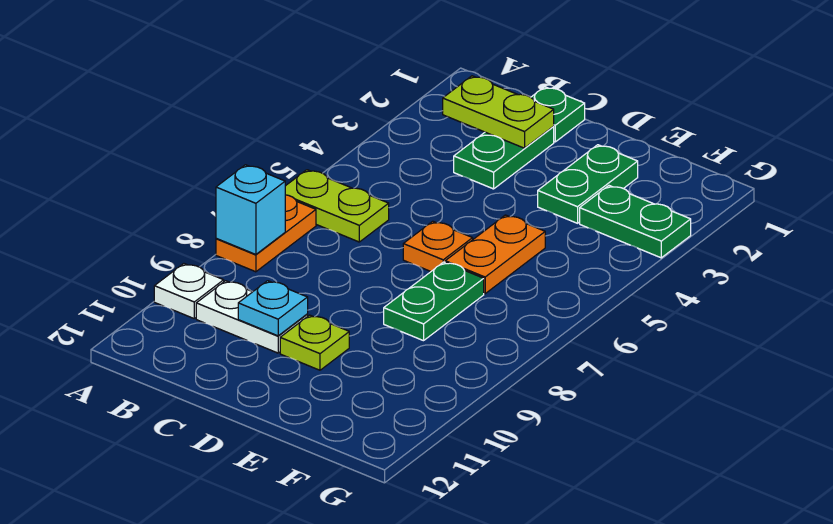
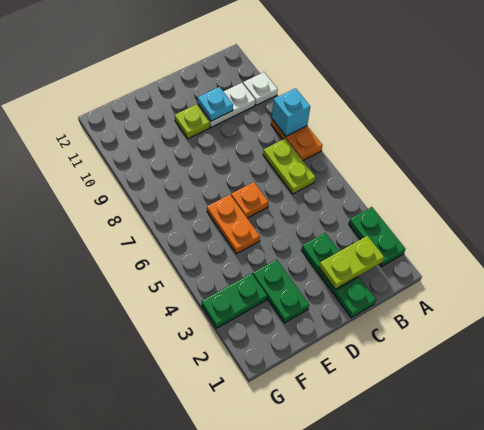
lime plate A6:B6 level 1 -> lime plate B6:B7 level 1
green plate E7:E8 level 1 -> green plate A2:A3 level 1

